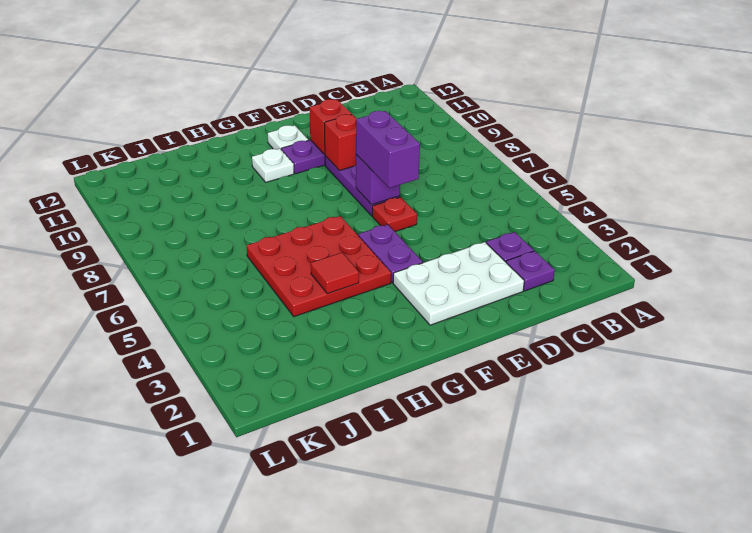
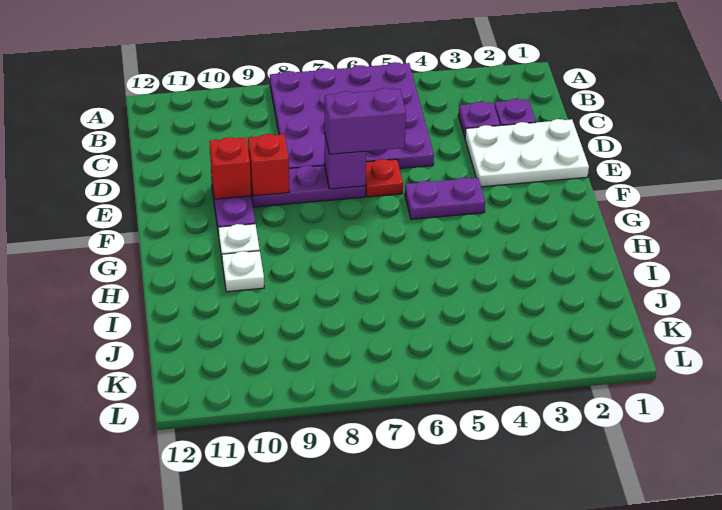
none -> purple plate A5:D8 level 1
white plate D2:F3 level 1 -> white plate D1:E3 level 1
white plate F11 level 1 -> white plate H10 level 1
red plate G4:I6 level 1 -> none
red tile H4 level 2 -> none

